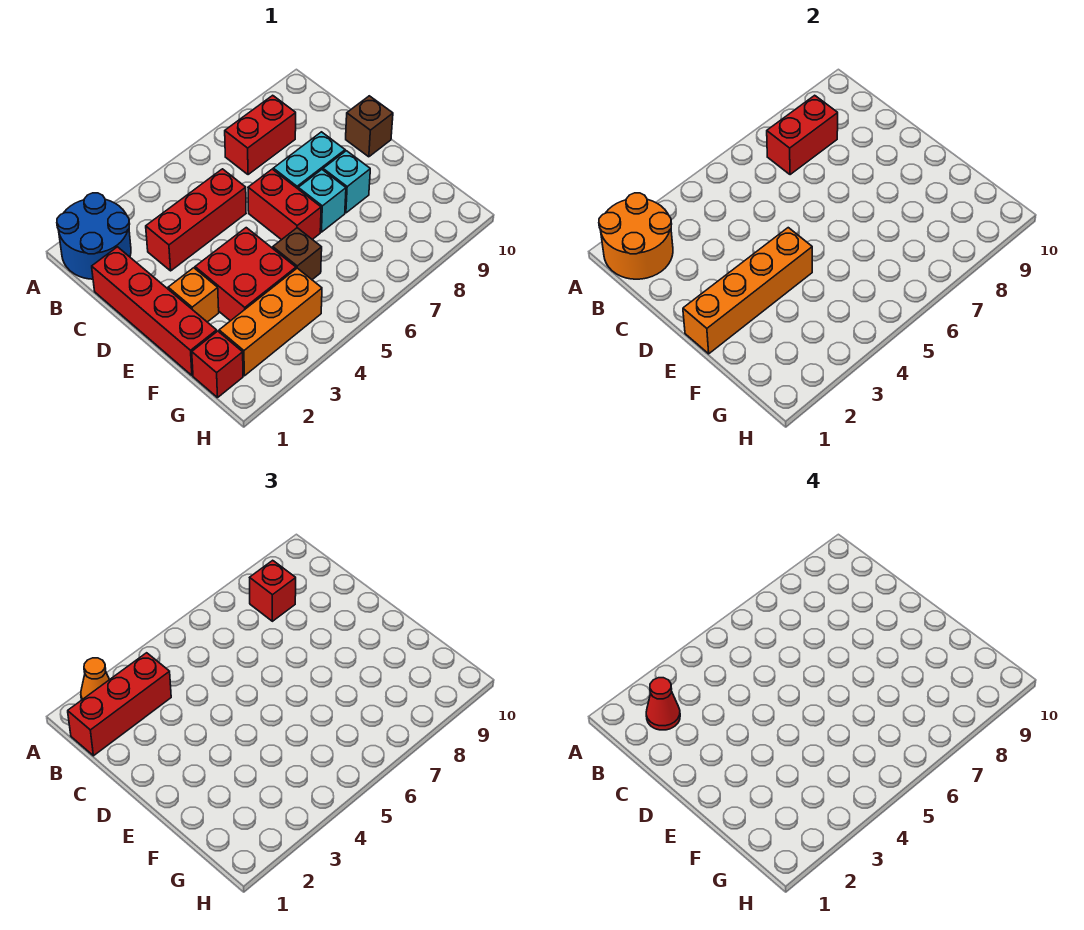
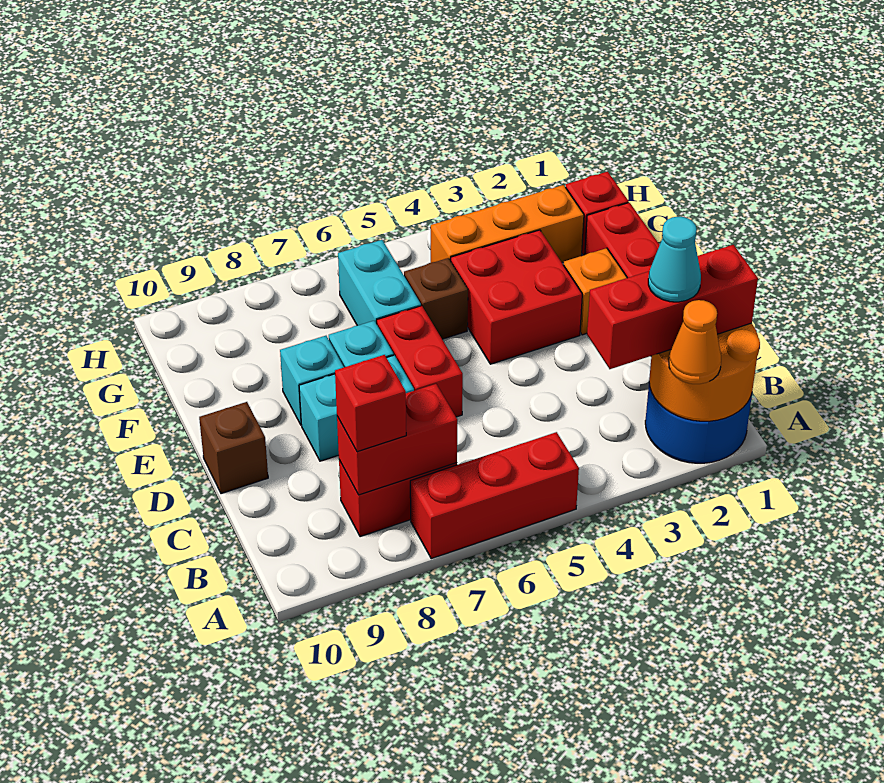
red cone B2 level 4 -> cyan cone B2 level 4
red brick C3:C5 level 1 -> red brick A5:A7 level 1
orange brick E1:E4 level 2 -> none
none -> cyan brick F6:G6 level 1

